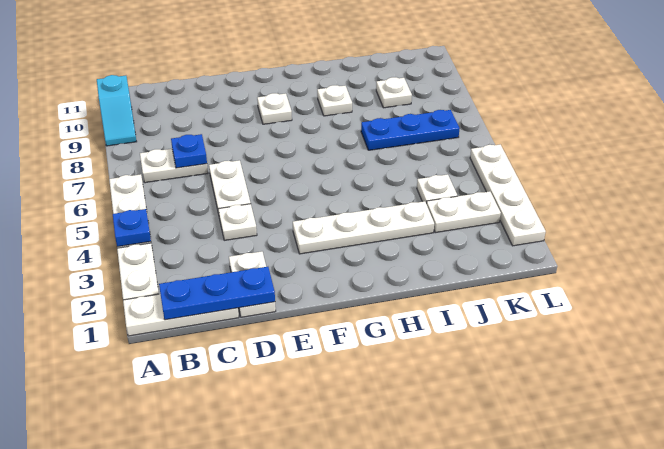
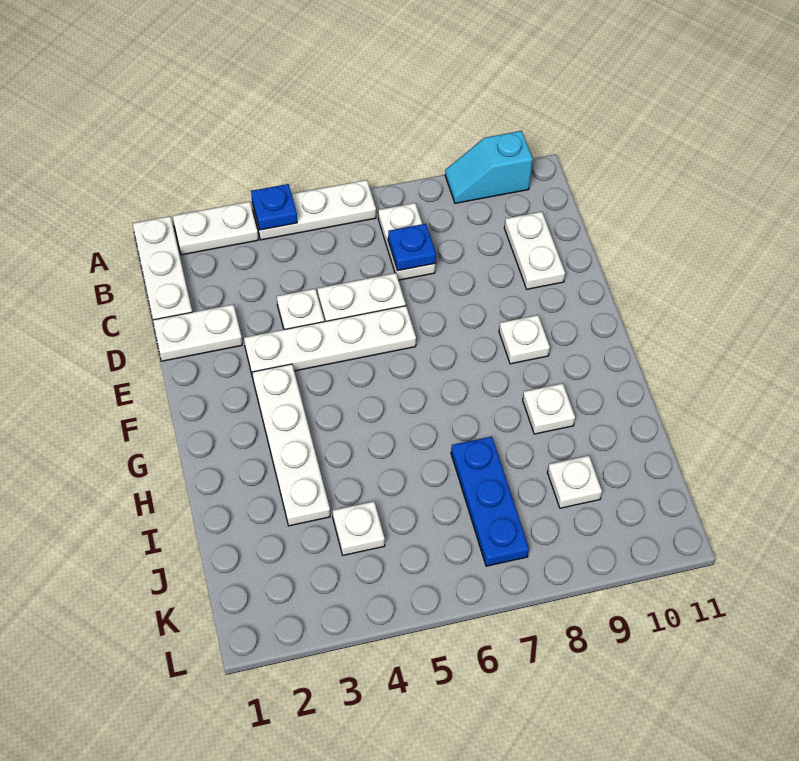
blue plate B1:D1 level 2 -> none
white plate J3:K3 level 1 -> white plate C10:D10 level 1
white plate L2:L5 level 1 -> white plate E3:E6 level 1

